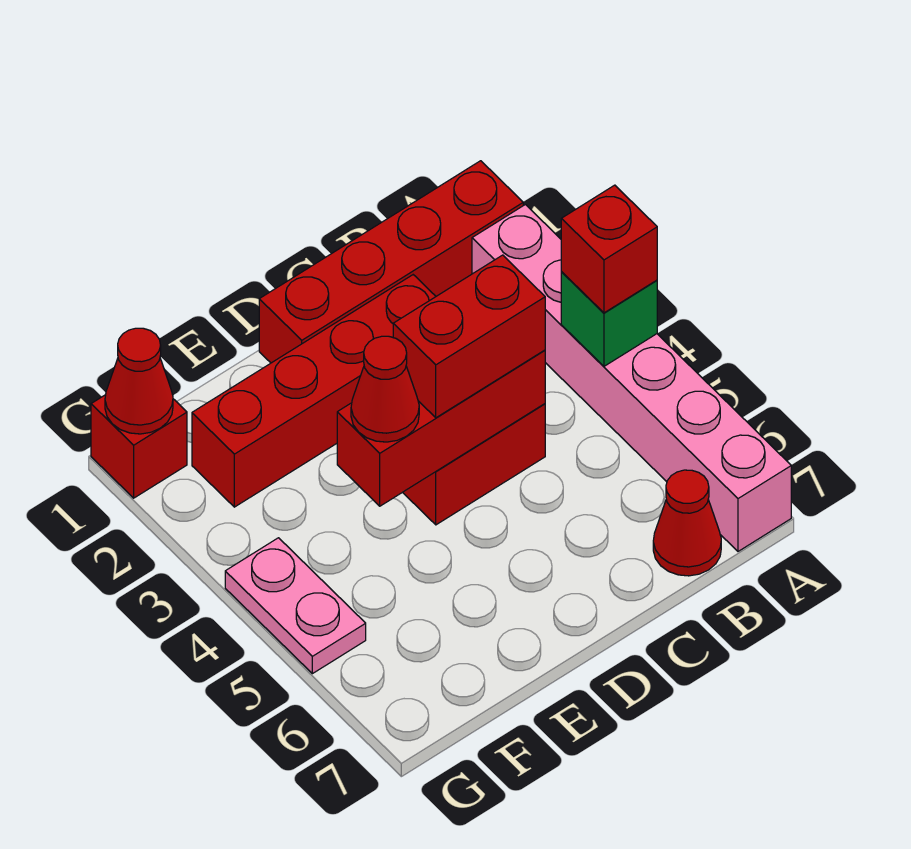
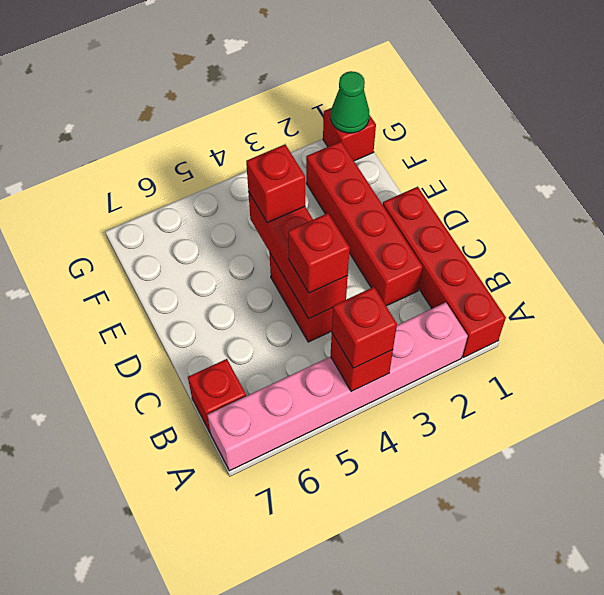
green brick A4 level 2 -> red brick A4 level 2
red cone B7 level 1 -> red brick B7 level 1
red brick C4:D4 level 3 -> red brick C4 level 3
red cone E4 level 3 -> red brick E4 level 3
red cone G1 level 2 -> green cone G1 level 2
pink plate G4:G5 level 1 -> none

